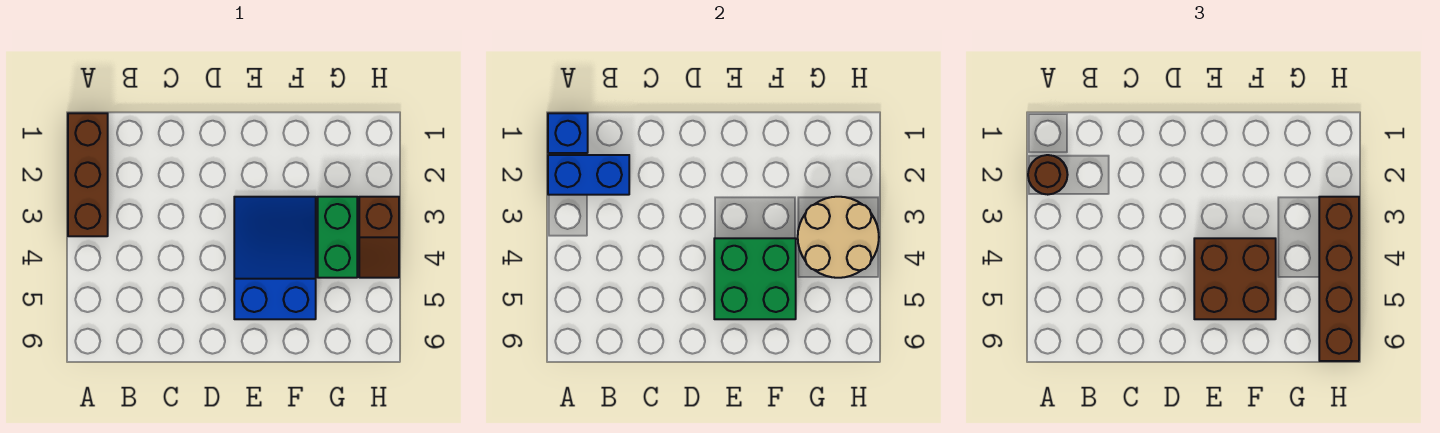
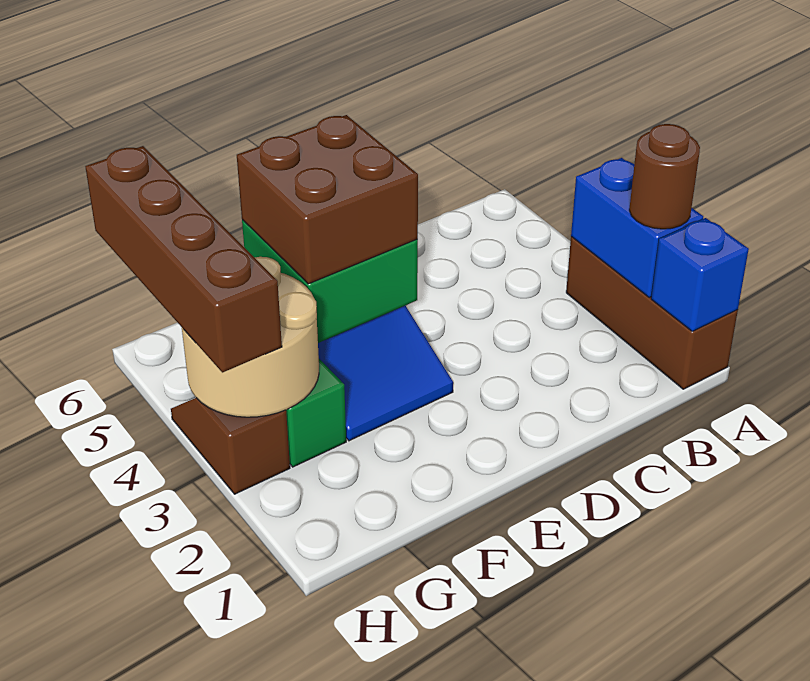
blue brick A2:B2 level 2 -> blue brick A2:A3 level 2

